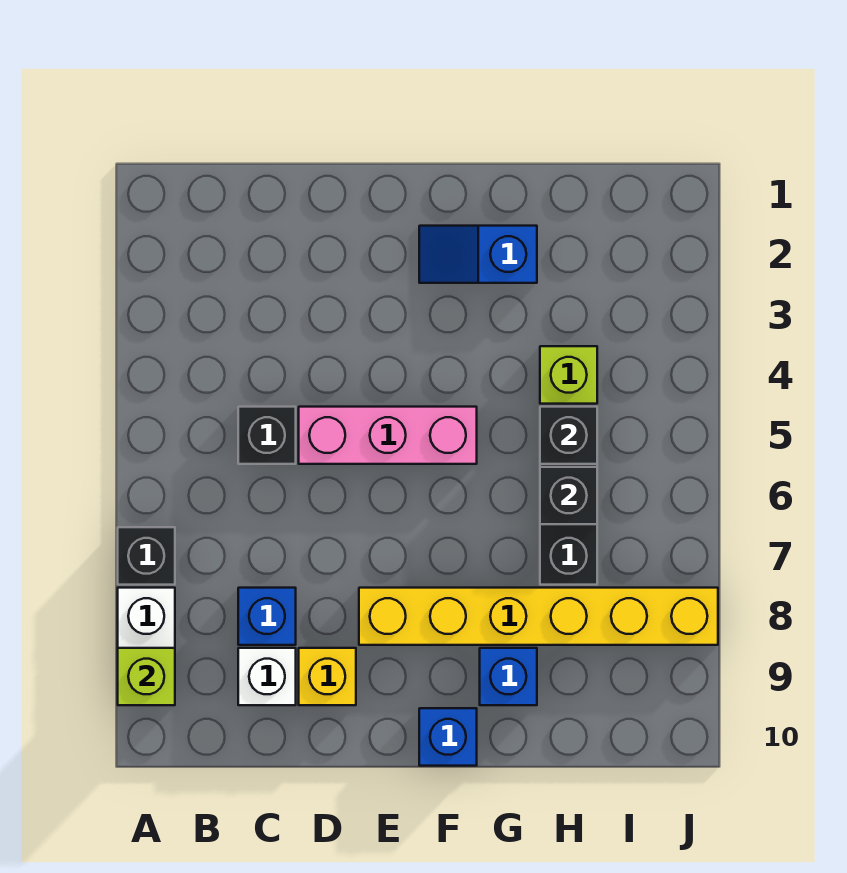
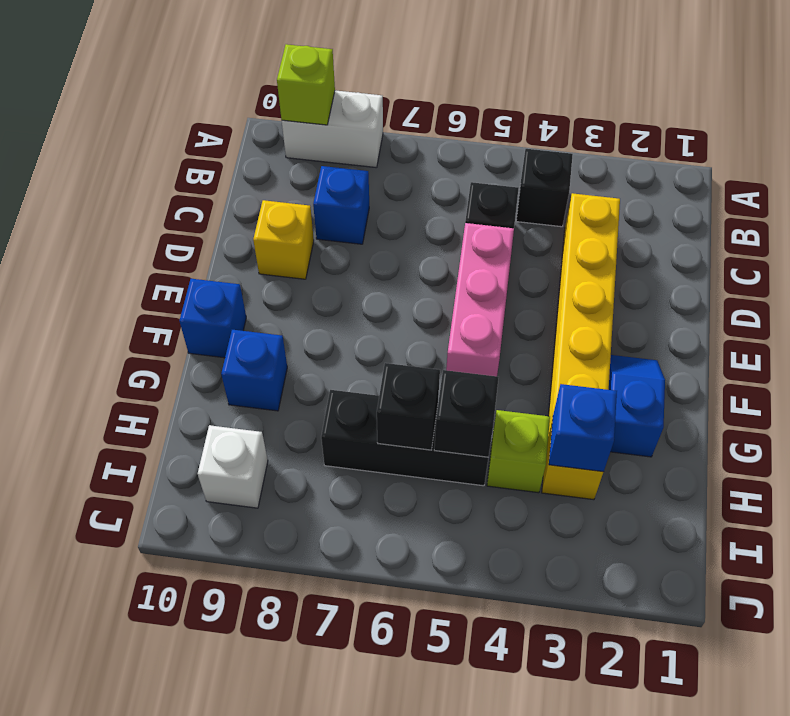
black brick A7 level 1 -> black brick B4 level 1
white brick C9 level 1 -> white brick I9 level 1
yellow brick E8:J8 level 1 -> yellow brick C3:H3 level 1
none -> blue brick H3 level 2

